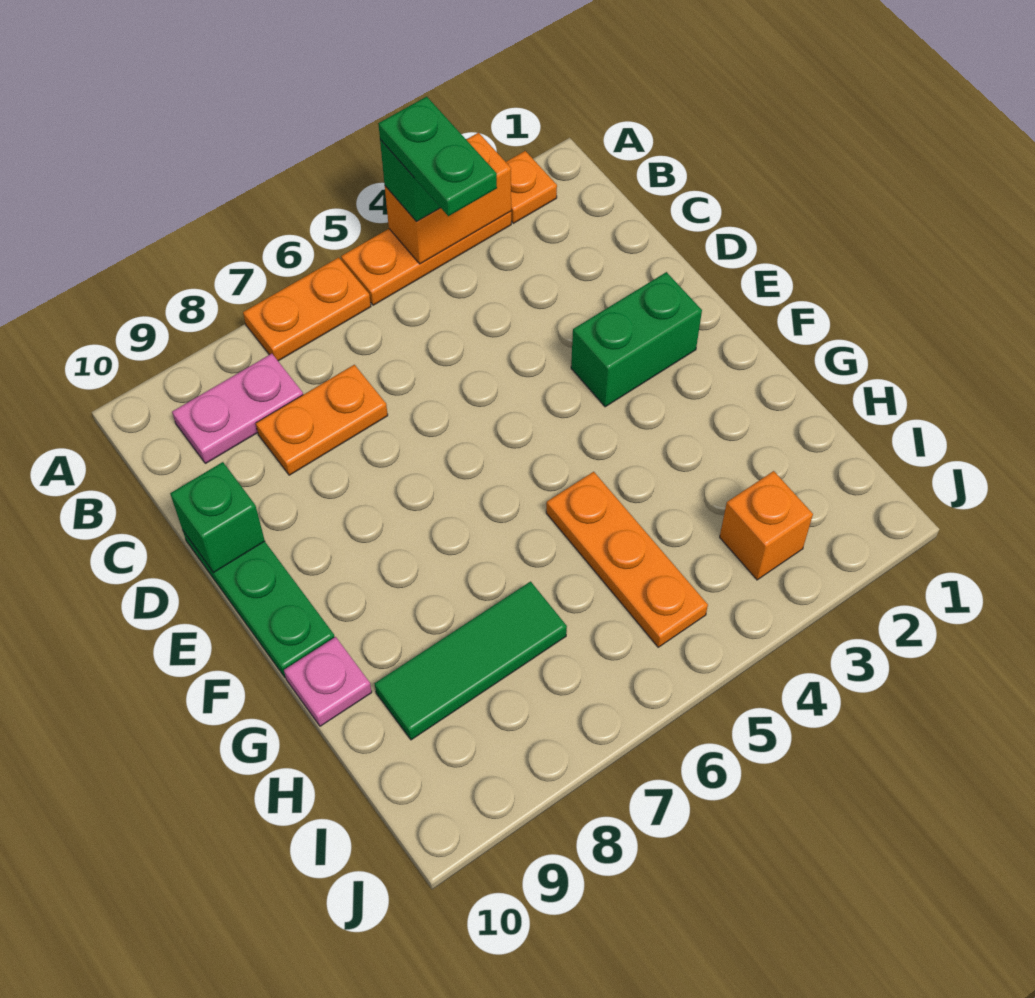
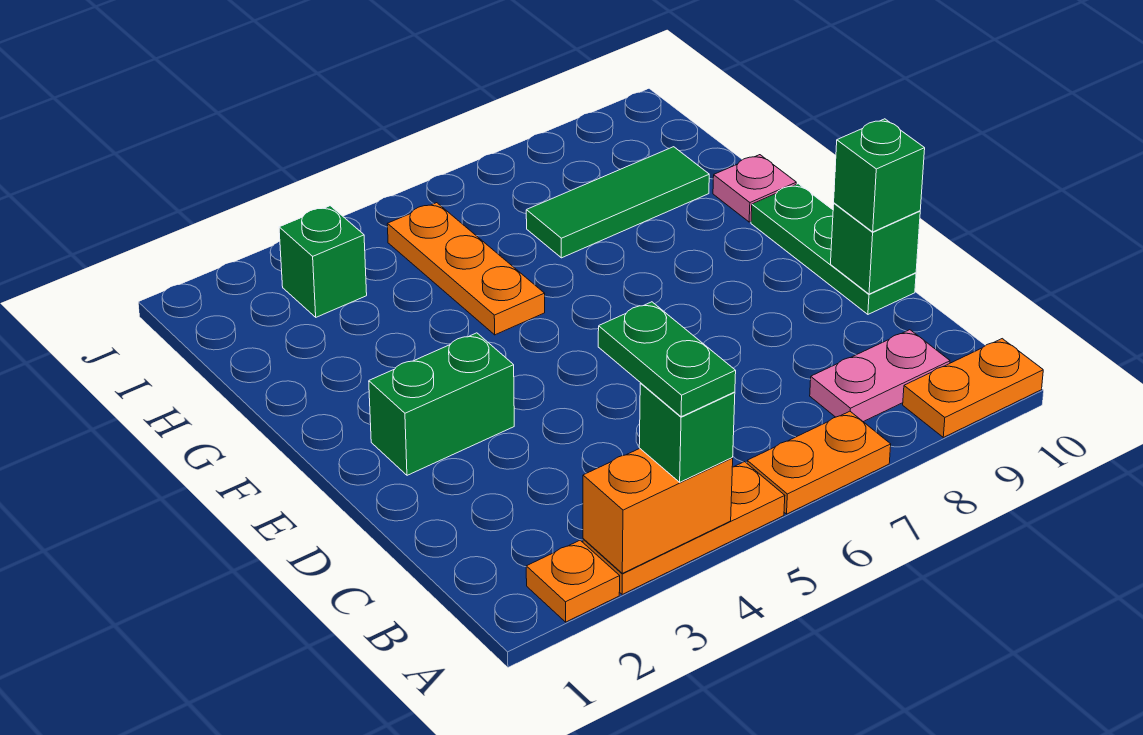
orange plate C7:C8 level 1 -> orange plate A9:A10 level 1
none -> green brick D10 level 3
orange brick I3 level 1 -> green brick I3 level 1

